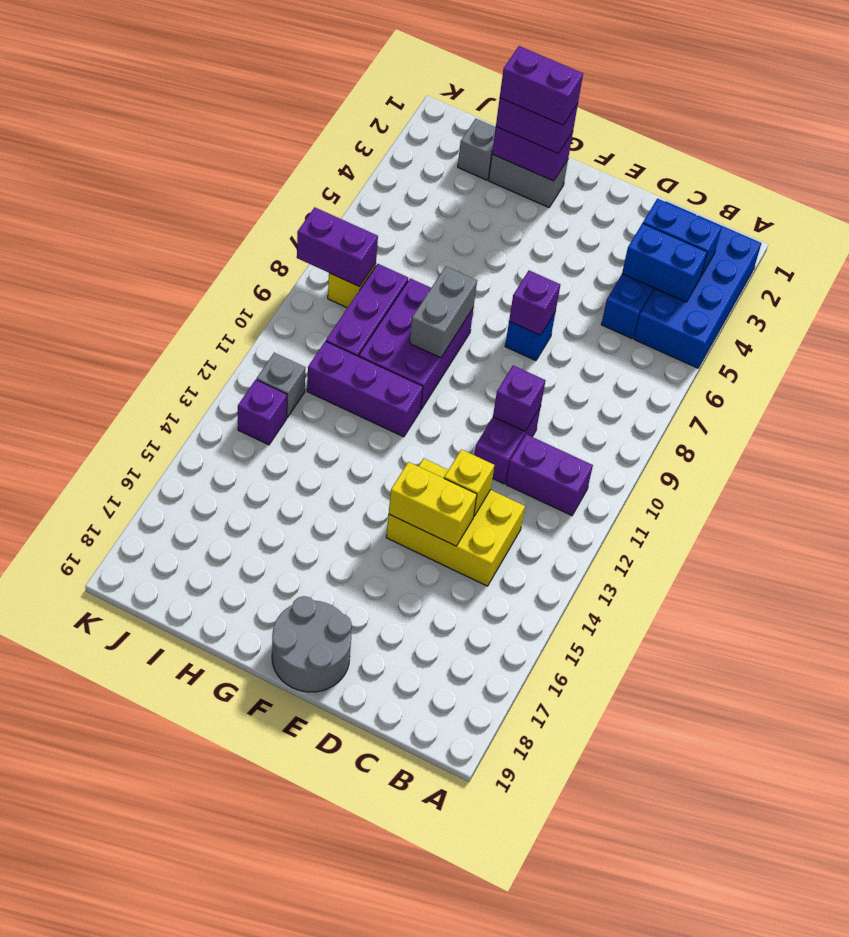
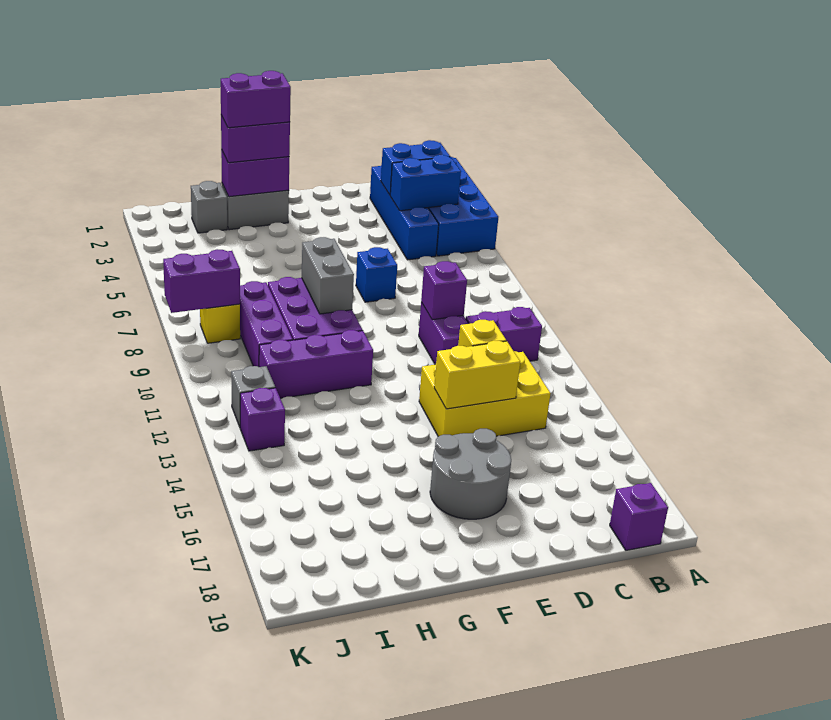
purple brick E7 level 2 -> purple brick B19 level 1
grey round brick E18:F19 level 1 -> grey round brick E16:F17 level 1

